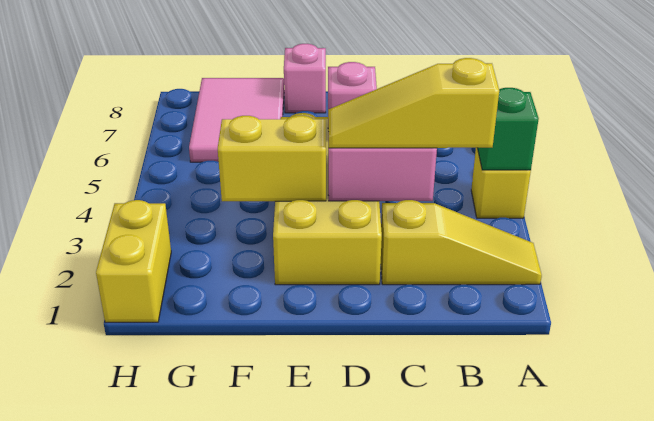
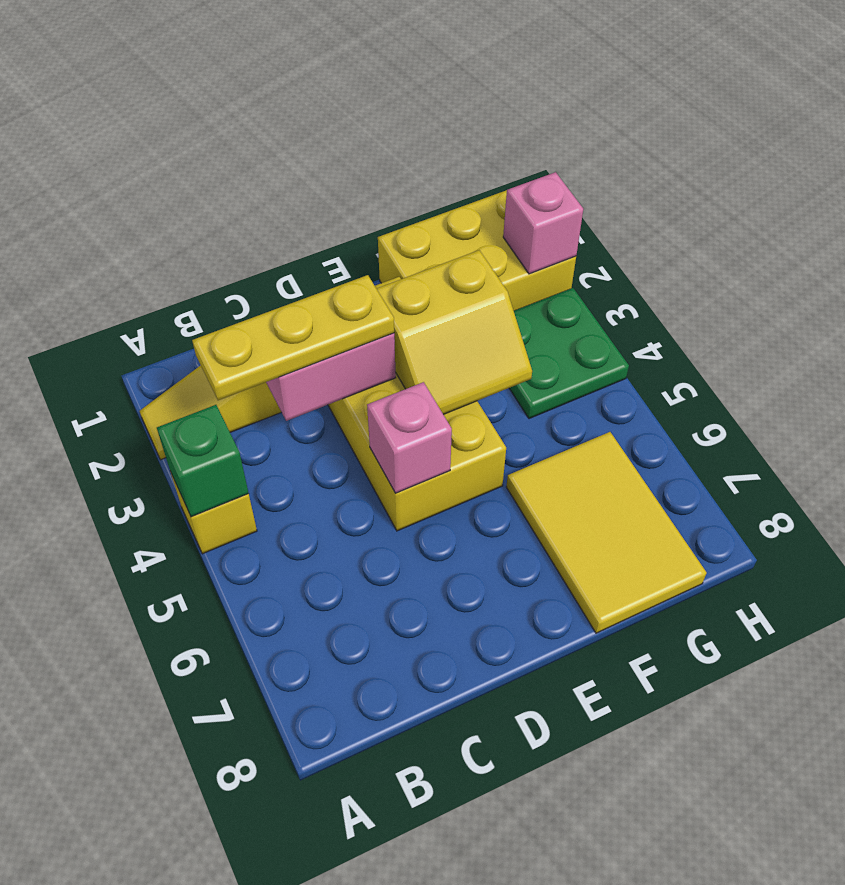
yellow slope B3:D3 level 3 top B -> yellow plate B3:D3 level 3
pink brick E8 level 1 -> pink brick H2 level 2
pink tile F6:G8 level 1 -> yellow tile F6:G8 level 1
none -> green plate G3:H4 level 1
yellow brick H1:H2 level 1 -> yellow brick F1:H2 level 1

